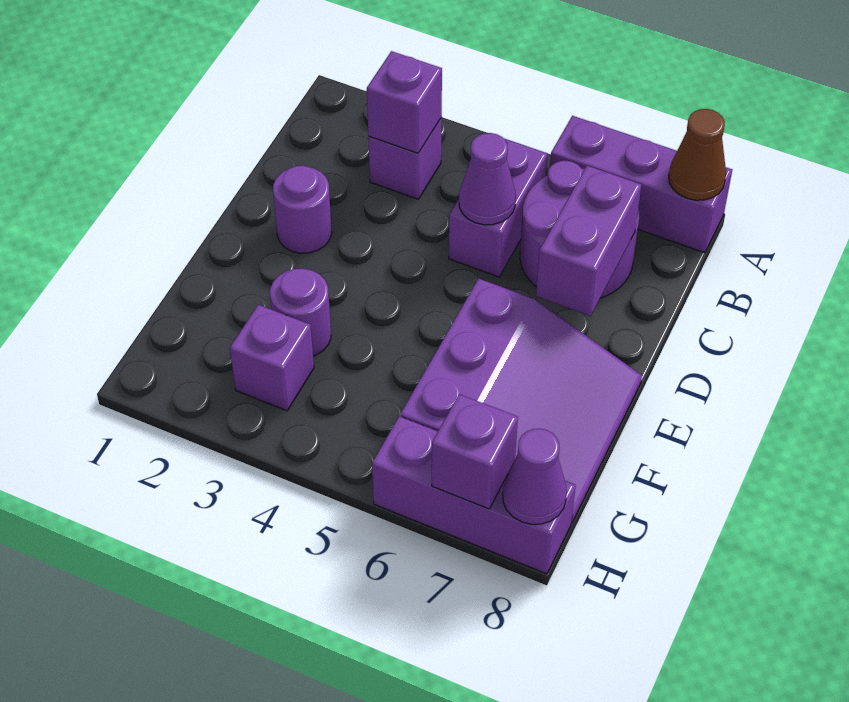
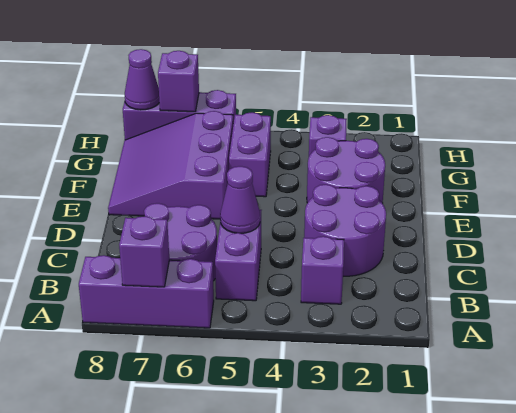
brown cone A8 level 2 -> none
purple brick B3 level 2 -> purple brick A7 level 2
purple brick C7:D7 level 2 -> purple brick F5:G5 level 1
purple round brick D2 level 1 -> purple round brick C2:D3 level 1
purple round brick F3 level 1 -> purple round brick E2:F3 level 1

